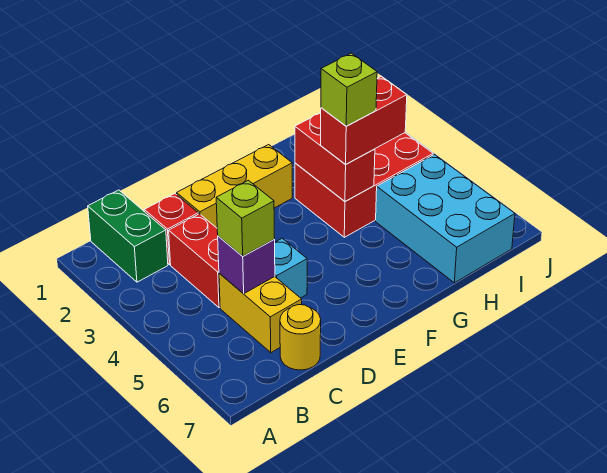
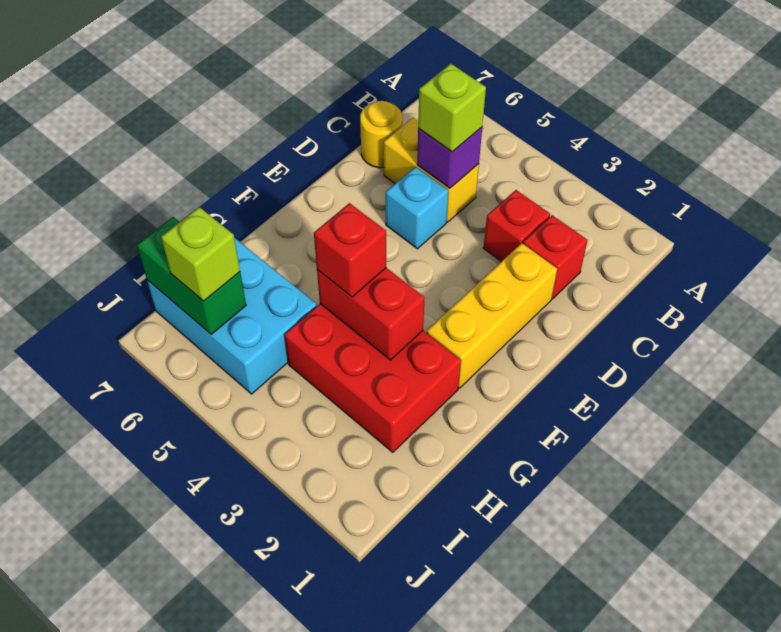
green brick B1:B2 level 1 -> green brick I6:I7 level 2
red brick C3:C4 level 1 -> red brick C3 level 1
red brick G3:I4 level 1 -> red brick G2:H4 level 1
red brick G4:H4 level 3 -> red brick G4 level 3
lime brick G4 level 4 -> lime brick I6 level 3

